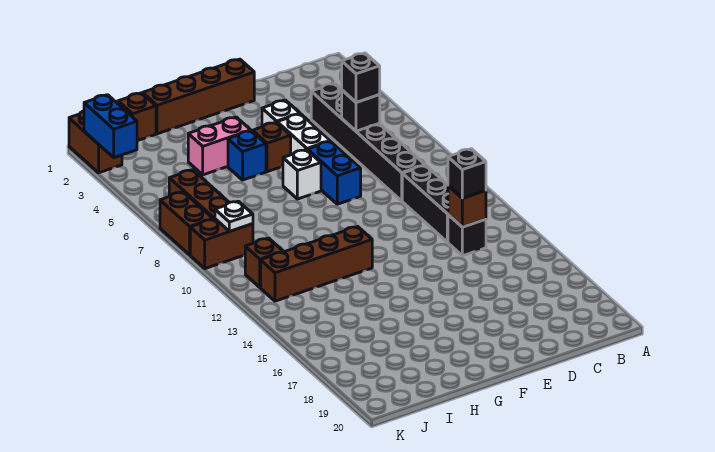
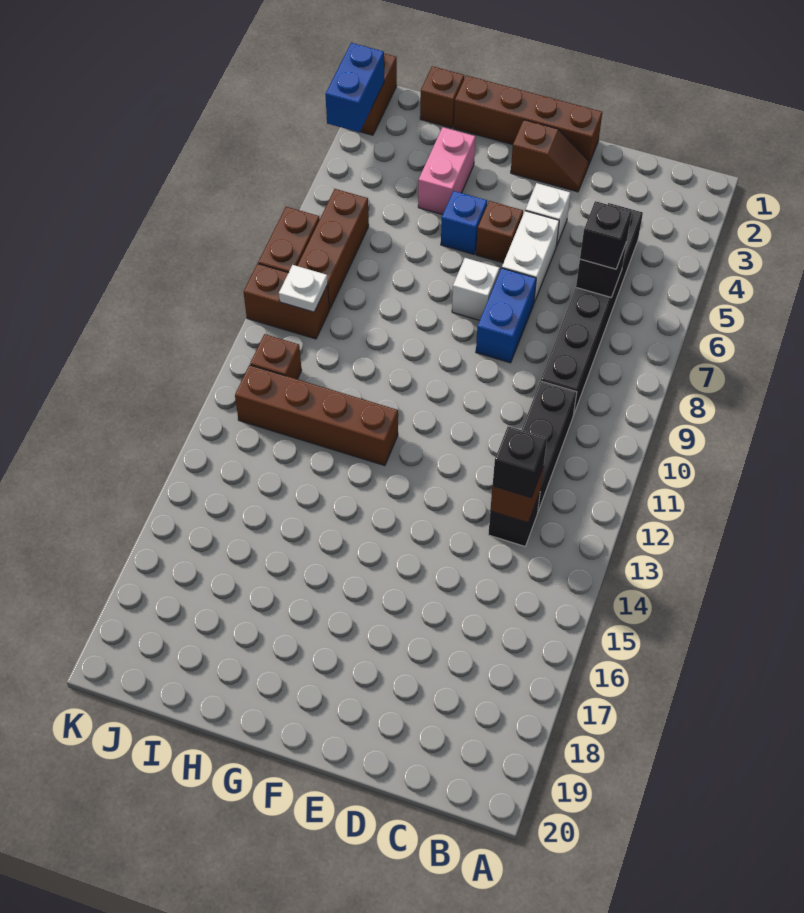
none -> brown slope E2:F2 level 1 top F
pink brick G4:H4 level 1 -> pink brick H3:H4 level 1

